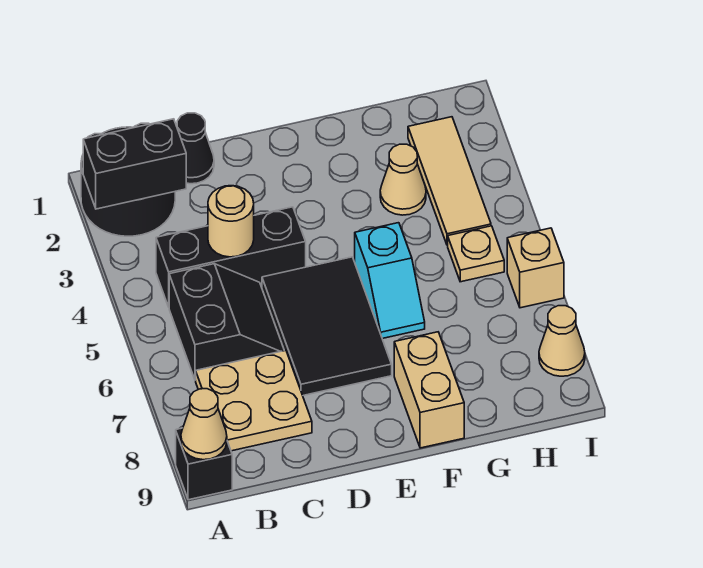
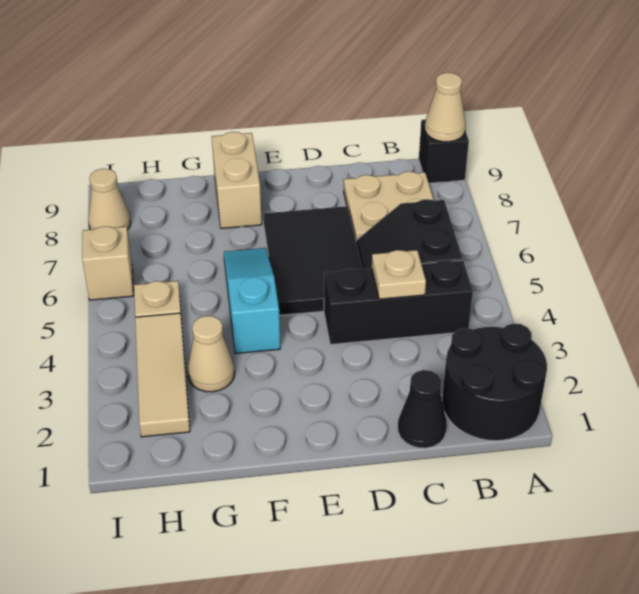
black brick A2:B2 level 2 -> none
tan round brick C4 level 2 -> tan plate C4 level 2
cyan slope F5:F6 level 1 top 5 -> cyan slope F4:F6 level 1 top 4

